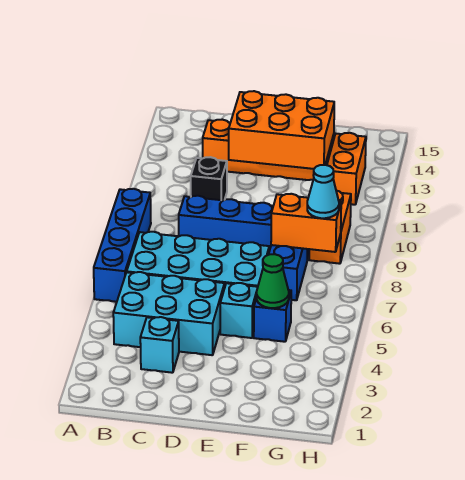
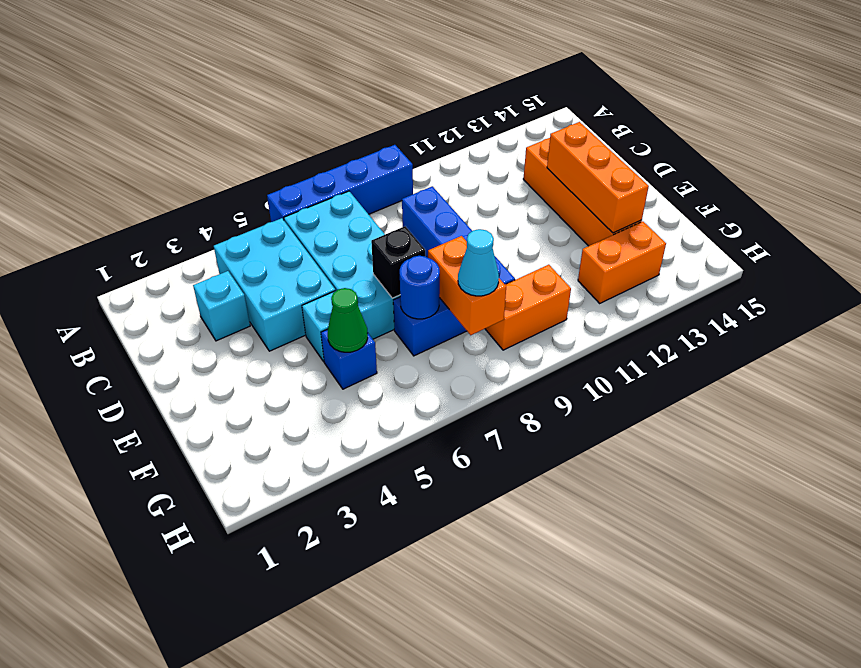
black brick C11 level 1 -> black brick E7 level 2
orange brick D12:F13 level 2 -> orange brick D13:F13 level 2
none -> blue round brick F7 level 2

